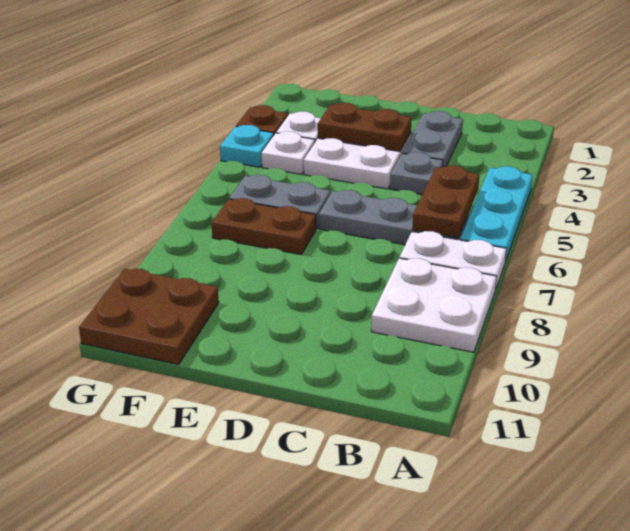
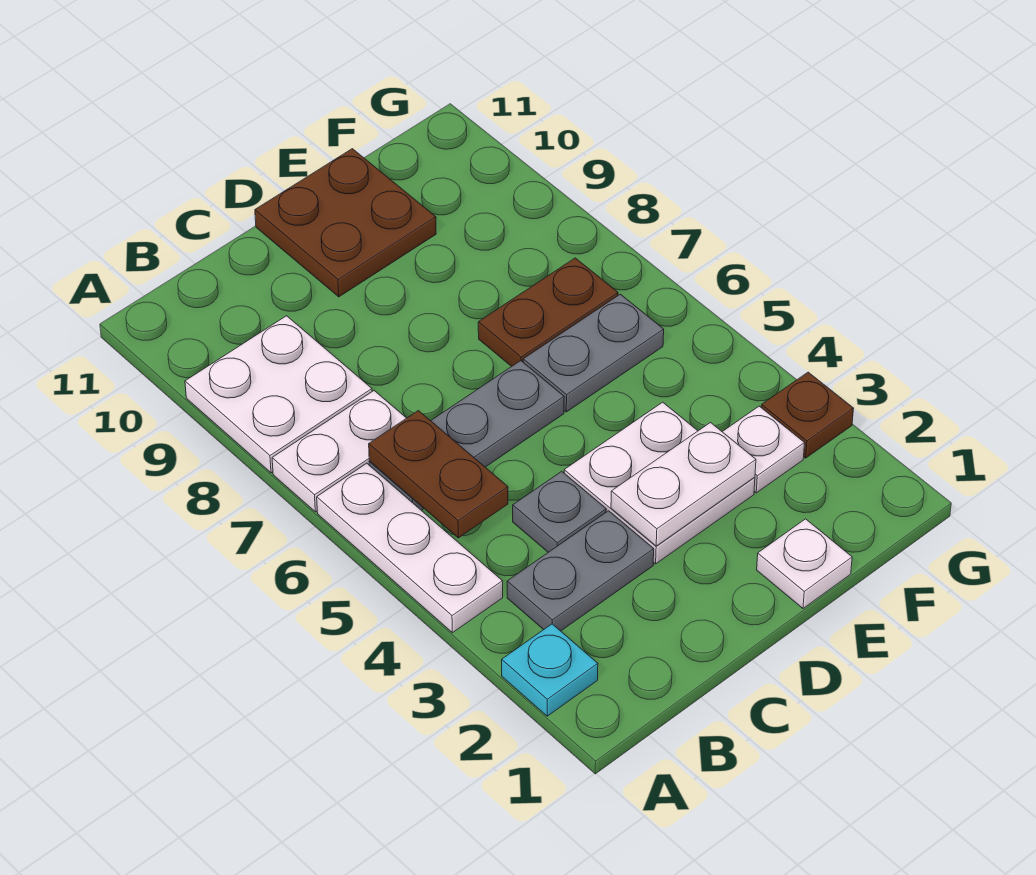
cyan plate A4:A6 level 1 -> white plate A4:A6 level 1
grey plate C2:C3 level 1 -> grey plate B3:C3 level 1
brown plate D3:E3 level 2 -> white plate D3:E3 level 2
white plate F4 level 1 -> white plate E1 level 1
brown plate F10:G11 level 1 -> brown plate D10:E11 level 1
cyan plate G4 level 1 -> cyan plate A2 level 1

